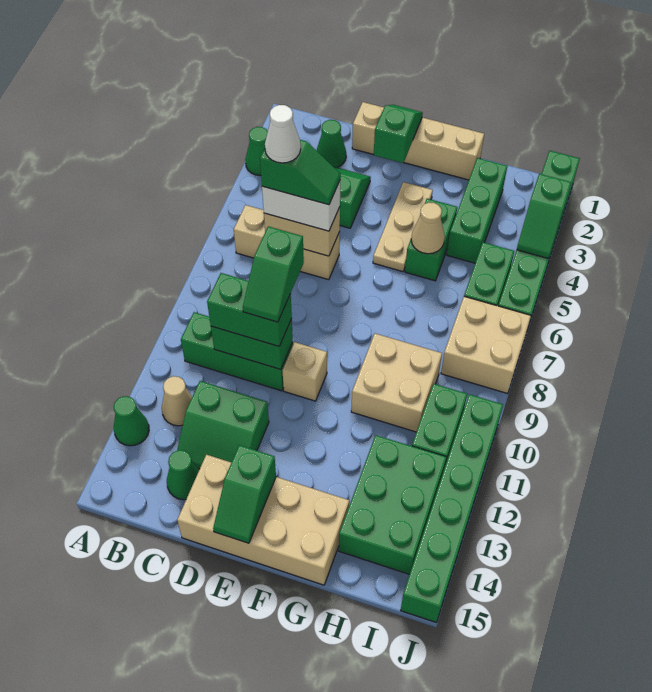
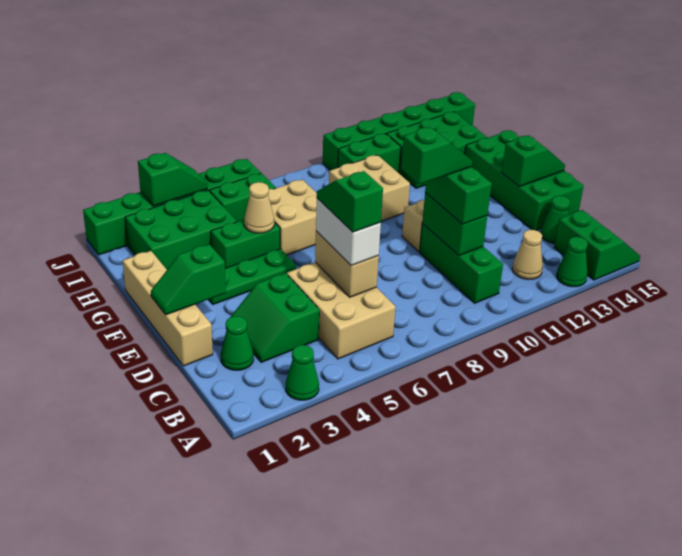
tan brick B6:D6 level 1 -> tan brick B5:D6 level 1
white cone C6 level 5 -> none
green slope C12:D13 level 1 top 12 -> green slope A14:B15 level 1 top 14
tan brick D14:G15 level 1 -> green brick D14:G15 level 1
tan plate F3:F5 level 1 -> green plate F3:F5 level 1
green brick H2:H4 level 1 -> green brick H2:I4 level 1
tan brick I7:J8 level 1 -> tan brick G6:H7 level 1

